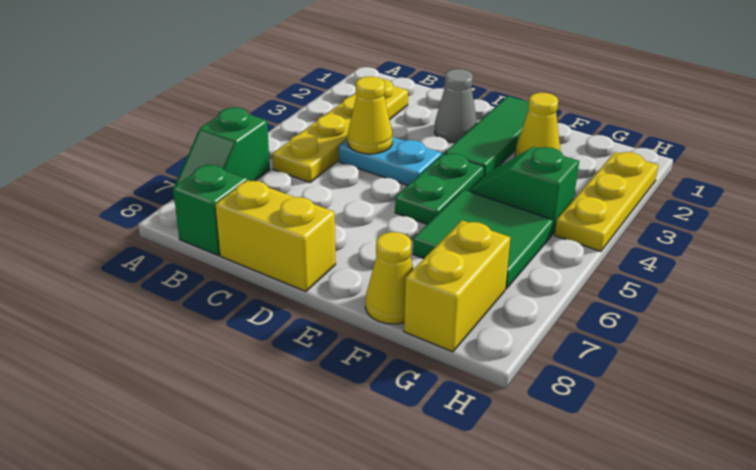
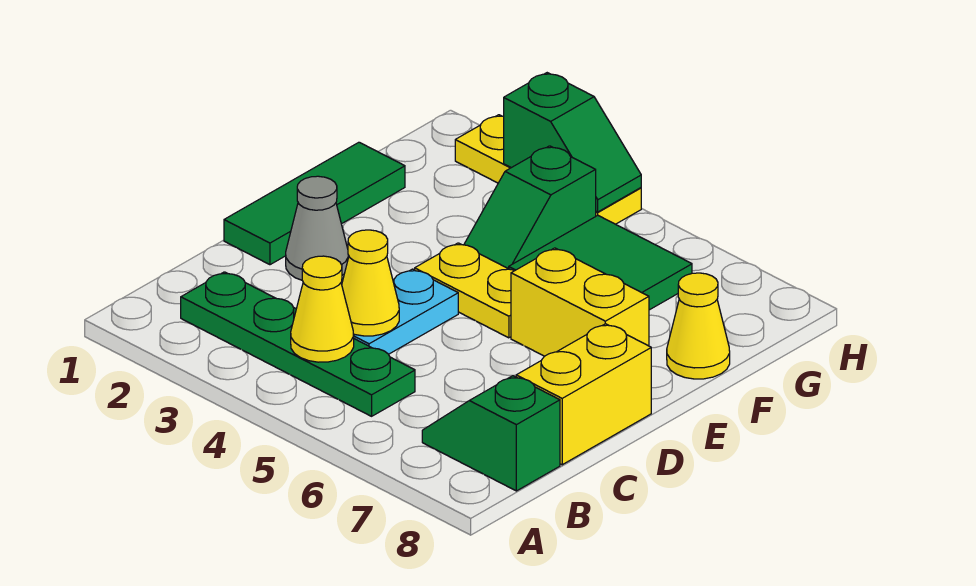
green slope A6:A7 level 1 top 6 -> green slope H3:H4 level 2 top 3
yellow plate B2:B5 level 1 -> green plate B2:B5 level 1
green tile E1:E3 level 1 -> green tile D1:F1 level 1
green plate E4:E5 level 1 -> yellow plate E4:E5 level 1
yellow cone F2 level 1 -> yellow cone B4 level 2
yellow brick G7:G8 level 1 -> yellow brick E6:E7 level 1

